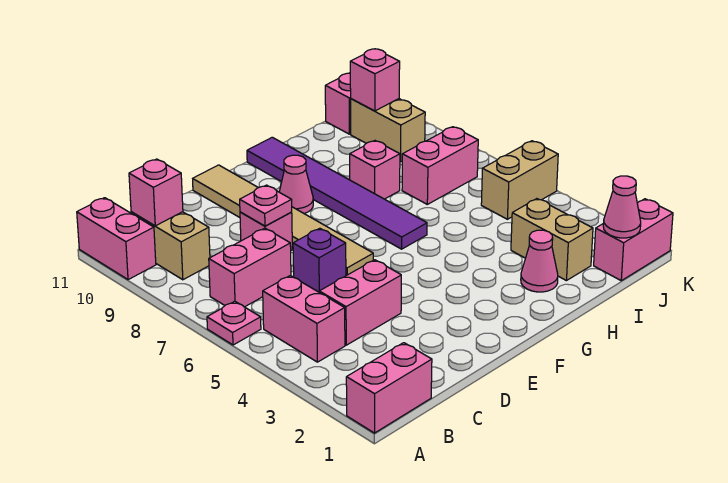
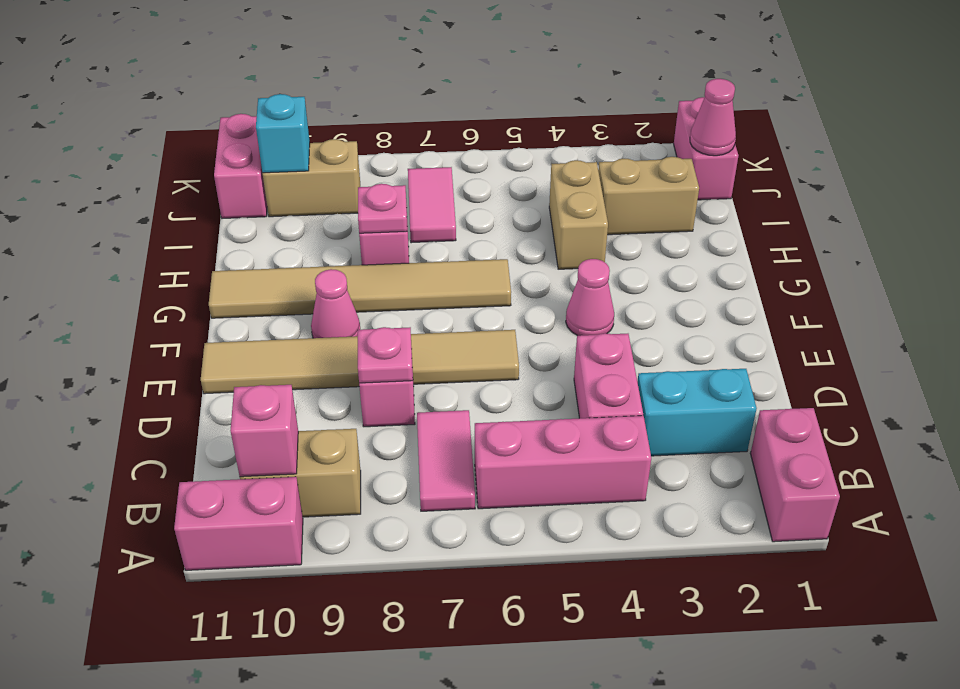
pink plate A6 level 1 -> pink plate H8 level 2
pink brick B4:B5 level 1 -> pink brick B4:B6 level 1
pink brick B7:C7 level 1 -> pink tile B7:C7 level 1
none -> cyan brick C2:C3 level 1
purple brick D6 level 1 -> none
purple tile G6:G11 level 1 -> tan tile G6:G11 level 1
pink cone H2 level 1 -> pink cone F4 level 1
pink brick I7:J7 level 1 -> pink tile I7:J7 level 1
tan brick J5:K5 level 1 -> tan brick H4:I4 level 1
pink brick J10 level 2 -> cyan brick J10 level 2

